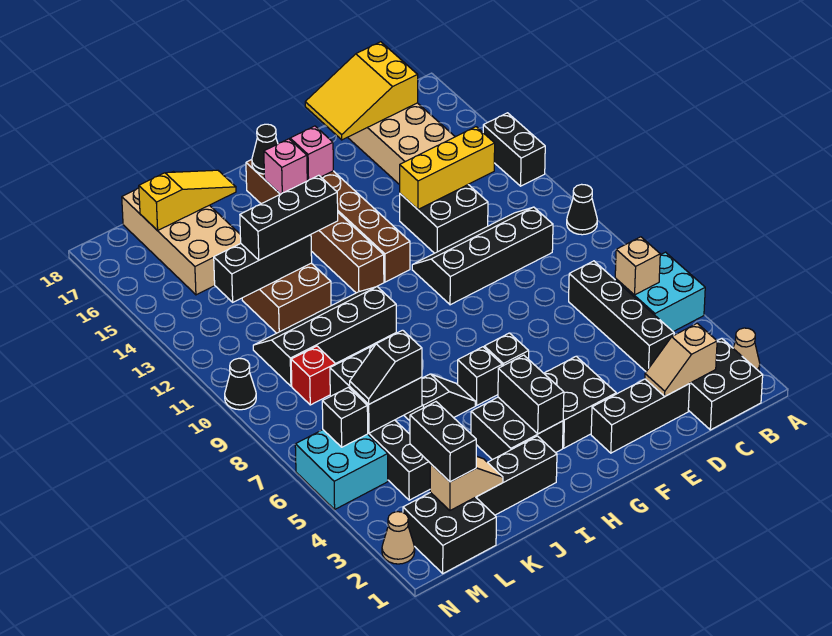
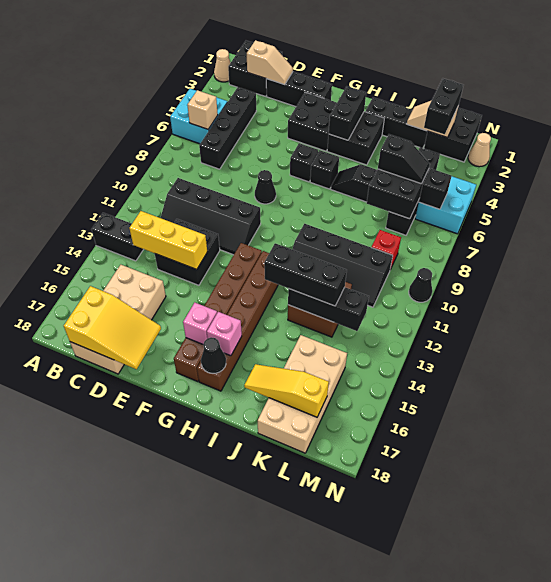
black cone A10 level 1 -> black cone F8 level 1
black brick A13:A14 level 1 -> black brick A13:B13 level 1

